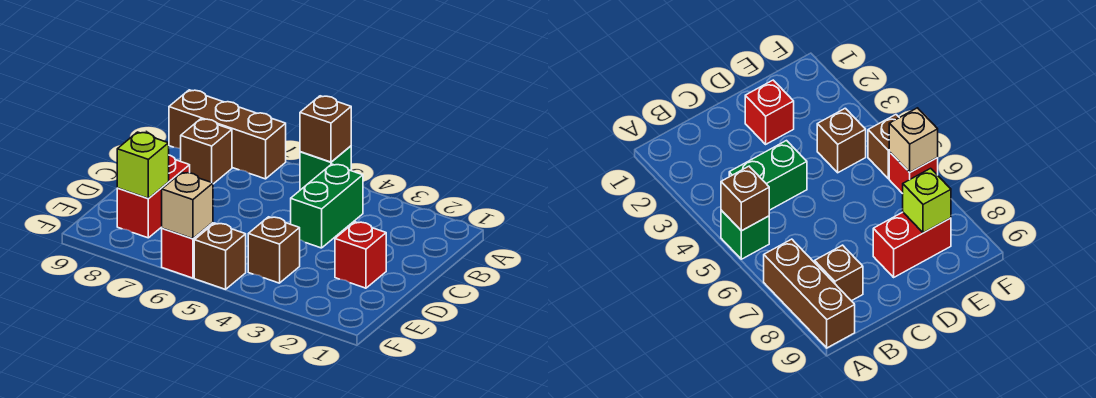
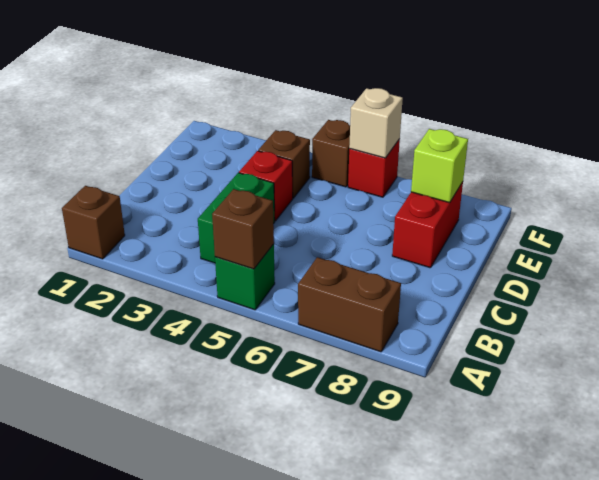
brown brick A7:A9 level 1 -> brown brick A7:A8 level 1
brown brick B8 level 1 -> brown brick A1 level 1
red brick D2 level 1 -> red brick D4 level 1

